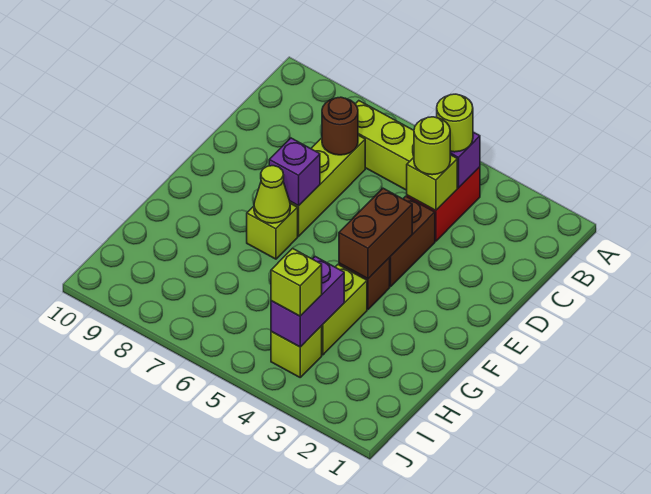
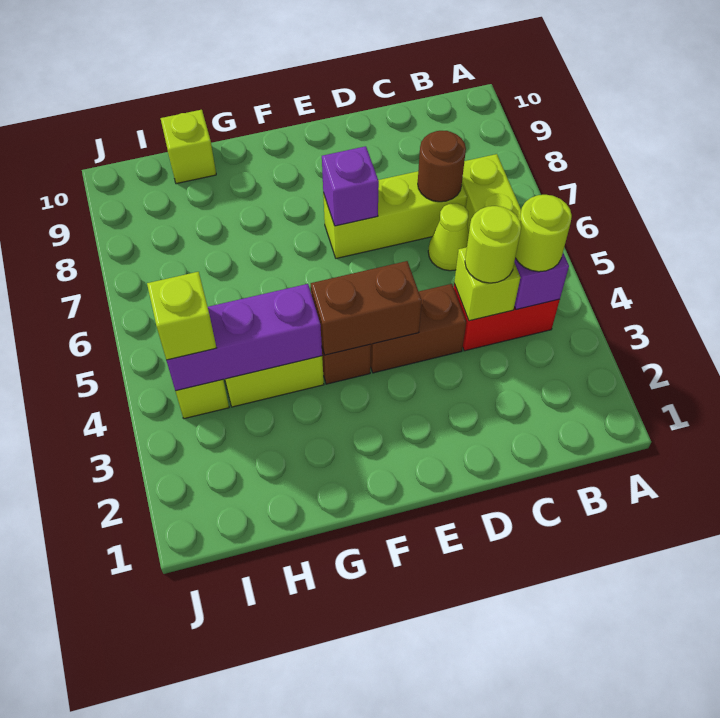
lime brick F7 level 1 -> lime brick H10 level 1
lime cone F7 level 2 -> lime cone C6 level 1
purple brick H4:I4 level 2 -> purple brick G4:I4 level 2

